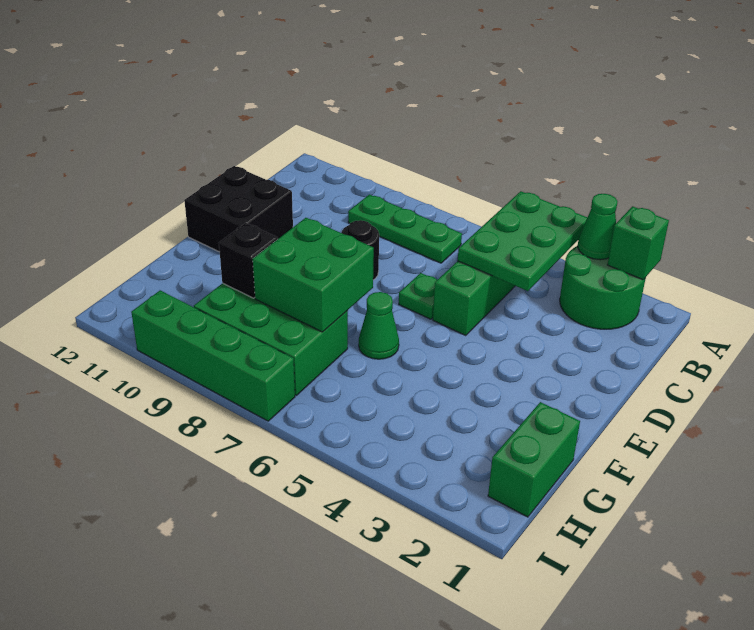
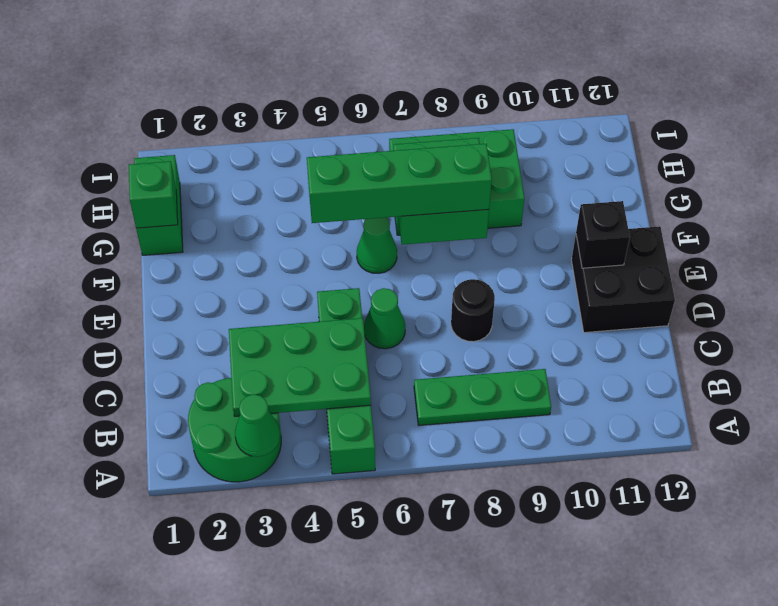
green brick A2 level 2 -> green brick G1 level 2
green plate A4:C5 level 2 -> green plate B3:C5 level 2
green plate D6 level 1 -> green cone D6 level 1
black brick G9 level 2 -> black brick E11 level 2
green brick I7:I10 level 1 -> green brick F5:F8 level 3

